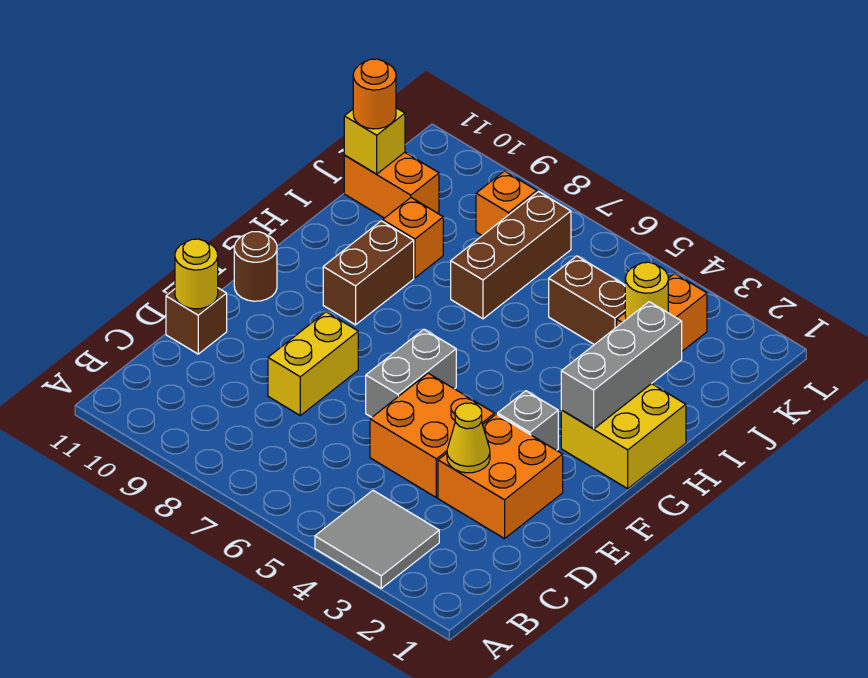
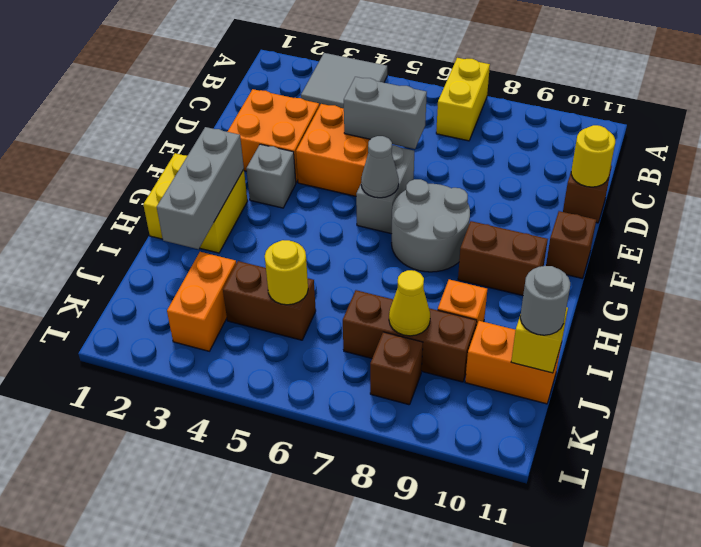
yellow cone D3 level 2 -> yellow cone J8 level 2
none -> grey brick D5:D6 level 2
yellow brick D8:E8 level 1 -> yellow brick A7:B7 level 1
none -> grey cone F6 level 2
none -> grey round brick F7:G8 level 1
brown round brick F11 level 1 -> brown brick F11 level 1
brown brick G9:H9 level 1 -> brown brick G9:G10 level 1
brown brick I7:K7 level 1 -> brown brick J7:J9 level 1
yellow round brick J3 level 2 -> yellow round brick J5 level 2
orange round brick J11 level 3 -> grey round brick J11 level 3
orange brick K8 level 1 -> brown brick K8 level 1

